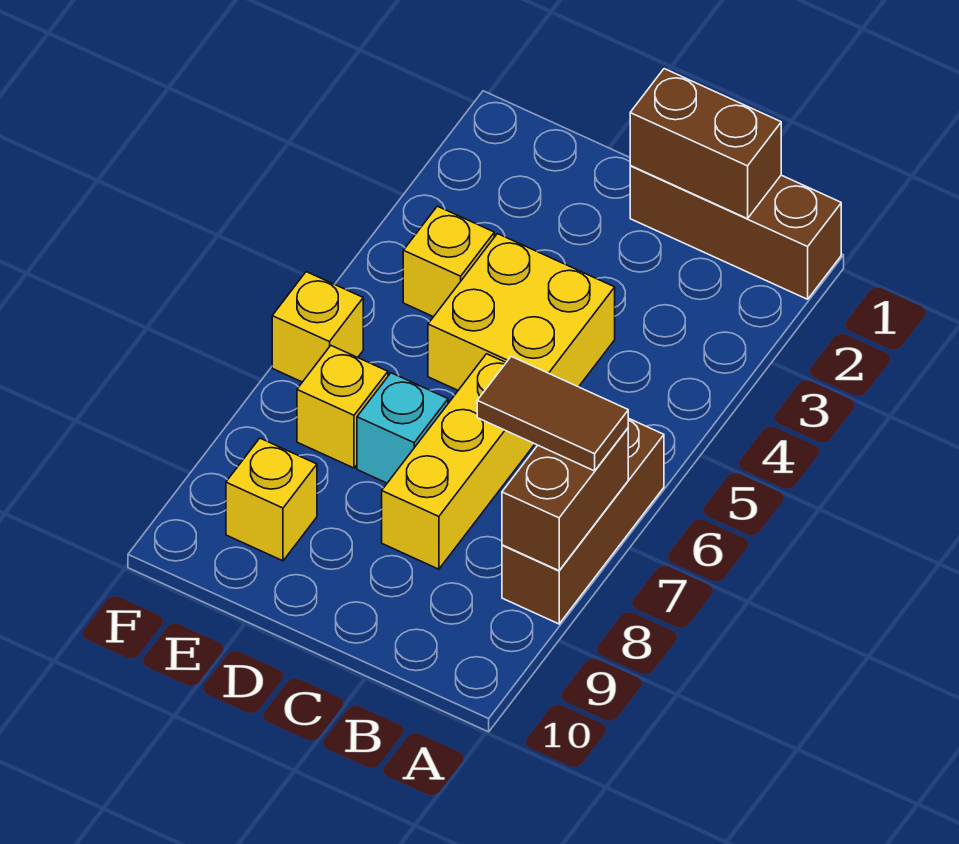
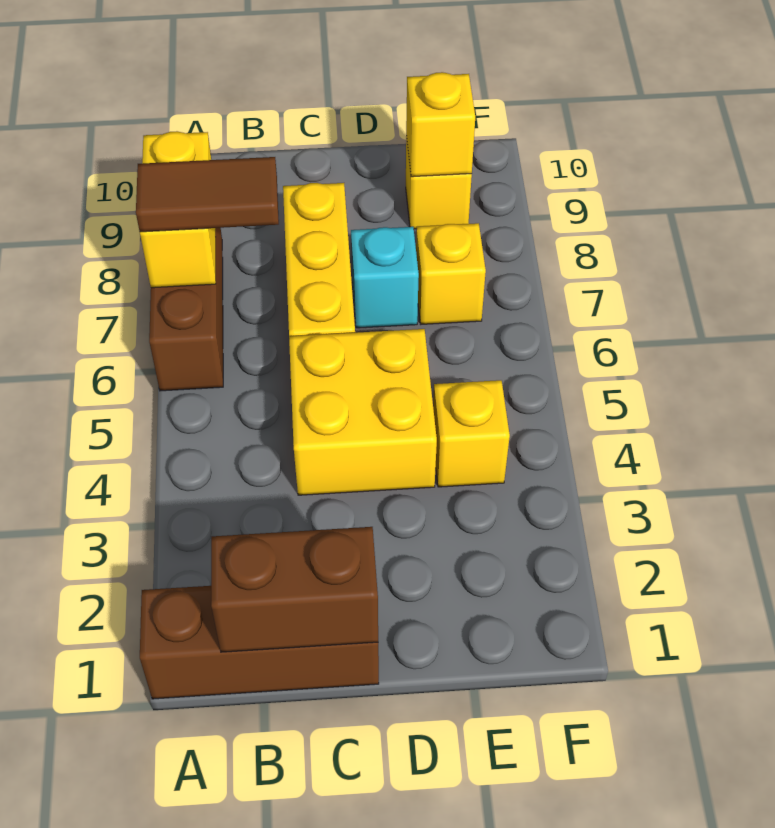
brown brick A7:A8 level 2 -> yellow brick A7:A8 level 2
yellow brick F6 level 1 -> yellow brick E9 level 2

